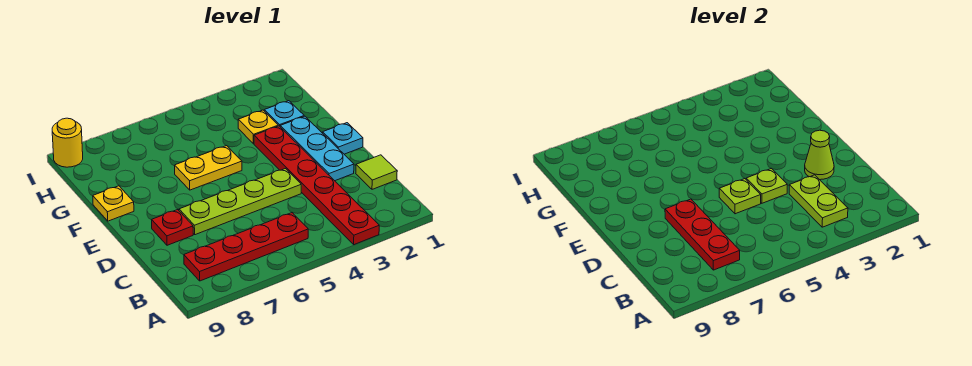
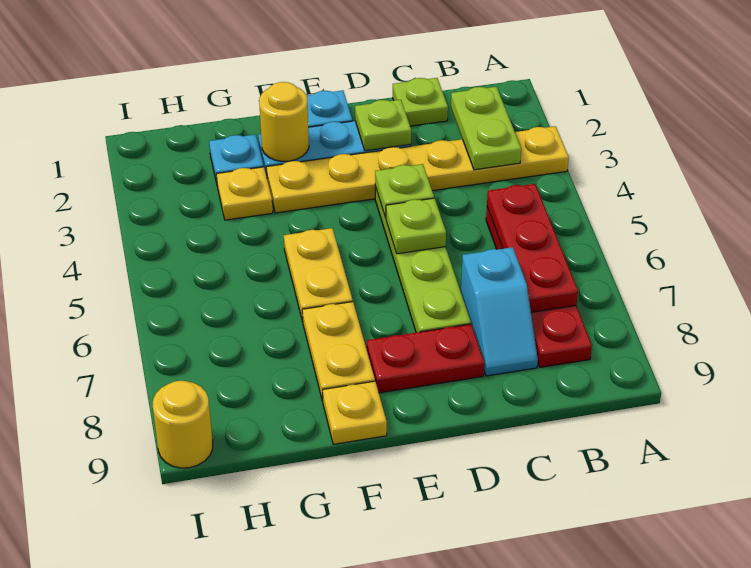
red plate A3:F3 level 1 -> yellow plate A3:F3 level 1
lime plate B3:C3 level 2 -> lime plate B2:B3 level 2
red plate B7:D7 level 2 -> red plate B5:B7 level 2
lime tile C1 level 1 -> lime plate C1 level 1
none -> cyan slope C7:C8 level 1 top 7
lime cone D2 level 2 -> lime plate D2 level 2
red plate D8 level 1 -> red plate D8:E8 level 1
none -> yellow round brick F2 level 2
none -> yellow plate F7:F8 level 1

